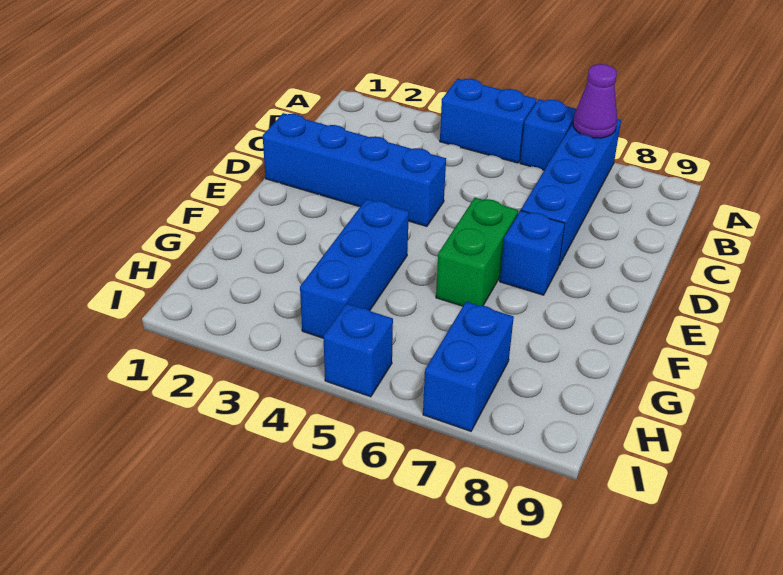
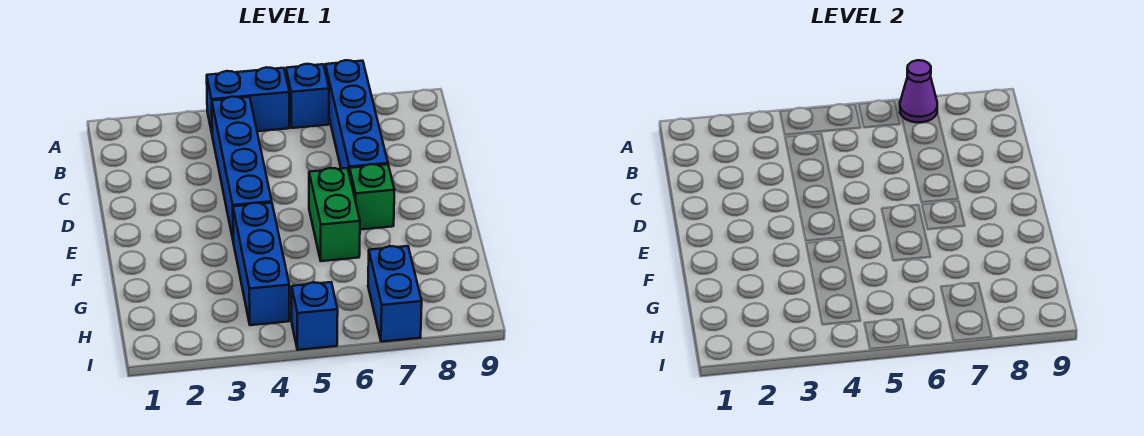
blue brick D1:D4 level 1 -> blue brick B4:E4 level 1
blue brick E7 level 1 -> green brick E7 level 1

